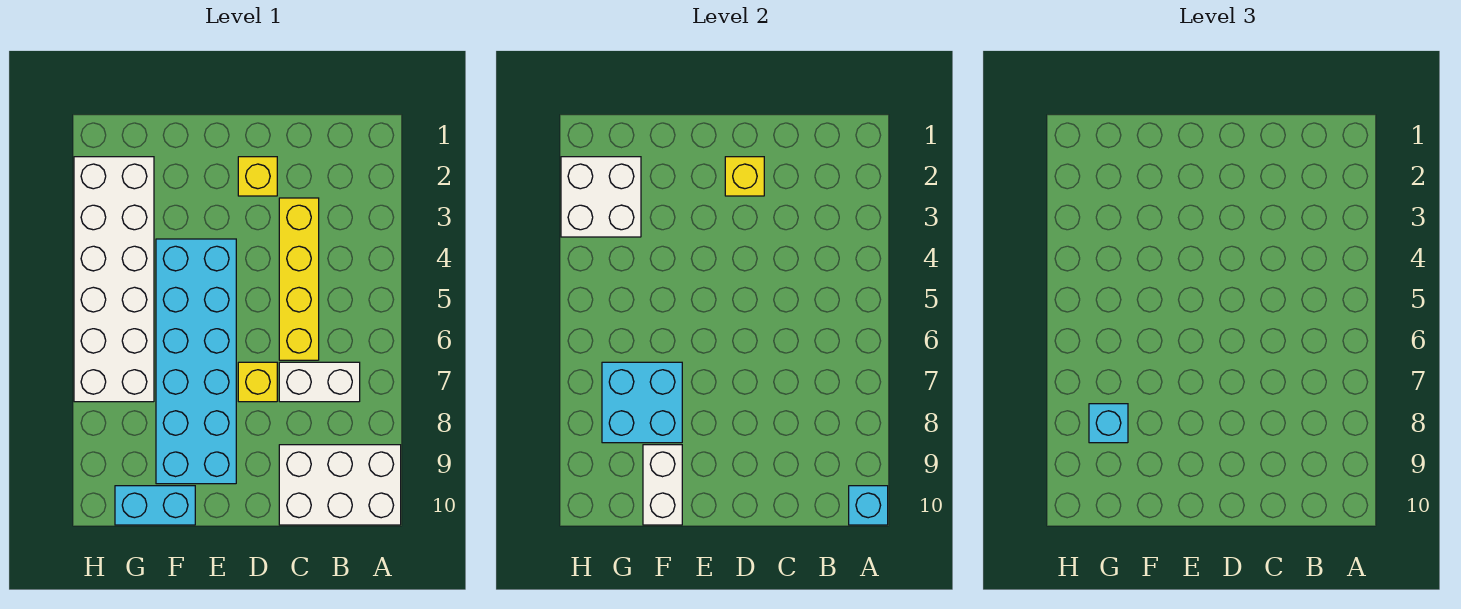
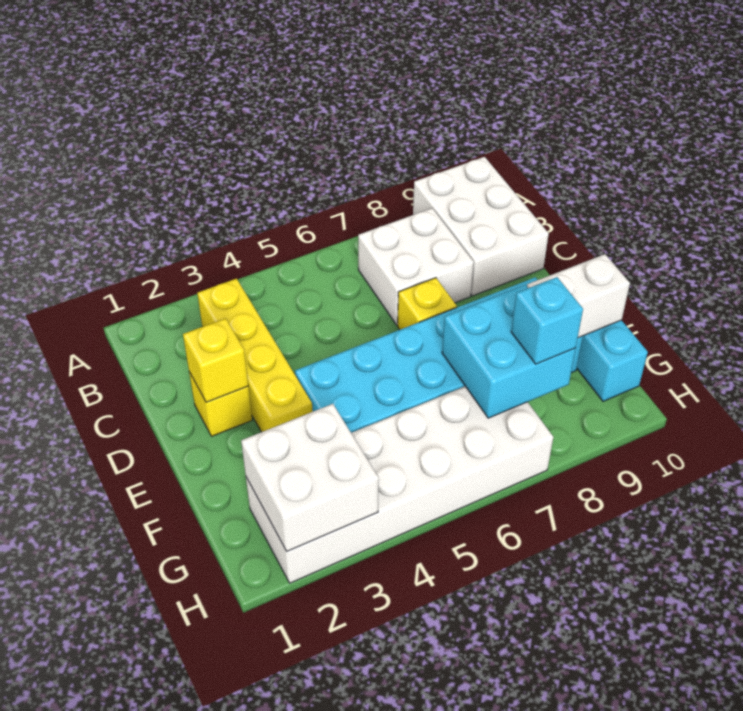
cyan brick A10 level 2 -> none
white brick B7:C7 level 1 -> white brick B7:C8 level 1
yellow brick C3:C6 level 1 -> yellow brick B3:E3 level 1

